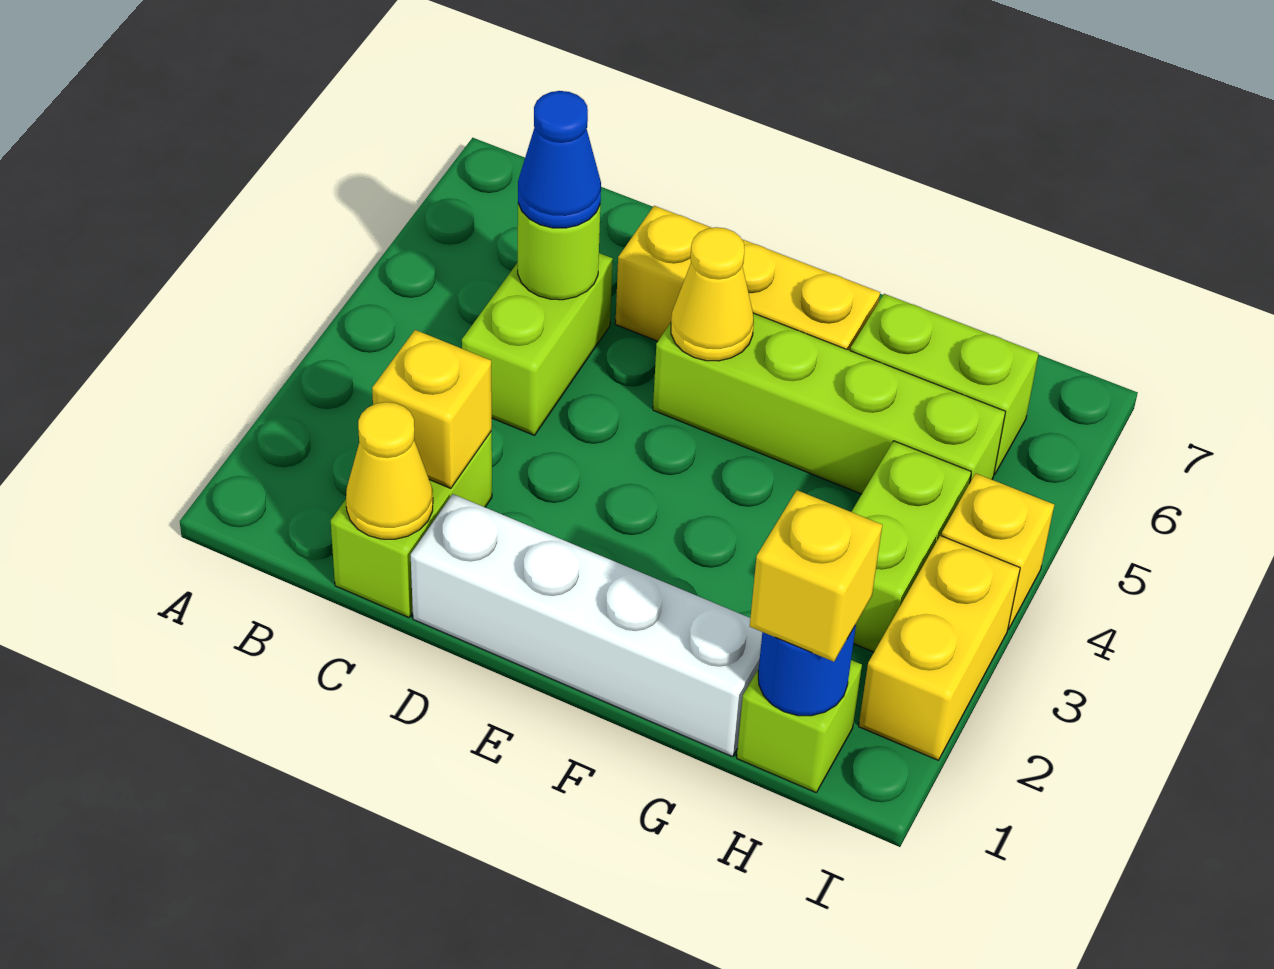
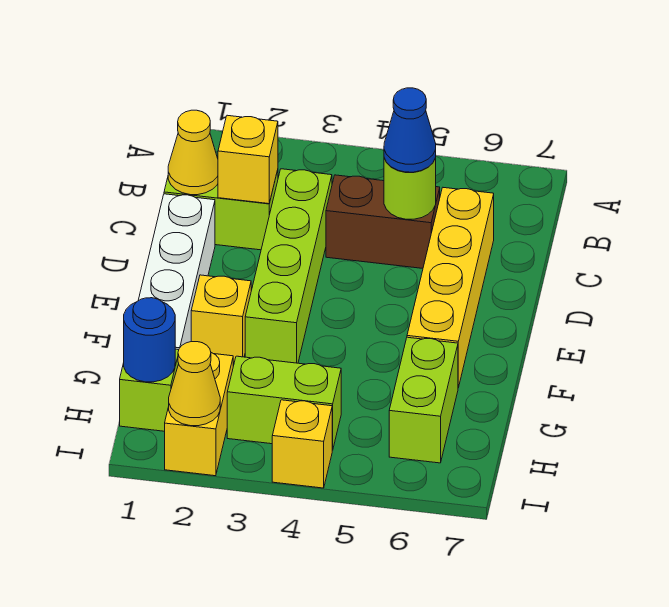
lime brick C4:C5 level 1 -> brown brick C4:C5 level 1
yellow brick D6:F6 level 1 -> yellow brick C6:F6 level 1
lime brick E5:H5 level 1 -> lime brick C3:F3 level 1
yellow cone E5 level 2 -> yellow cone I2 level 2
yellow brick H1 level 3 -> yellow brick F2 level 1
yellow brick I2:I3 level 1 -> yellow brick H2:I2 level 1

